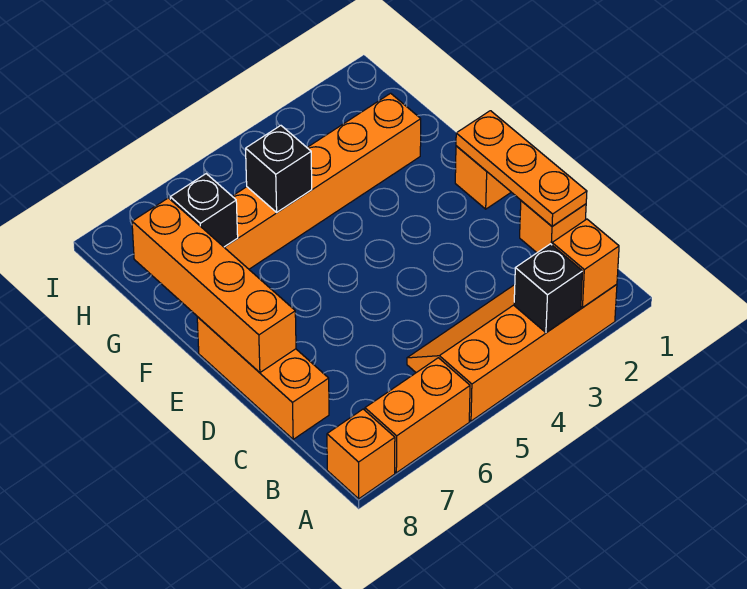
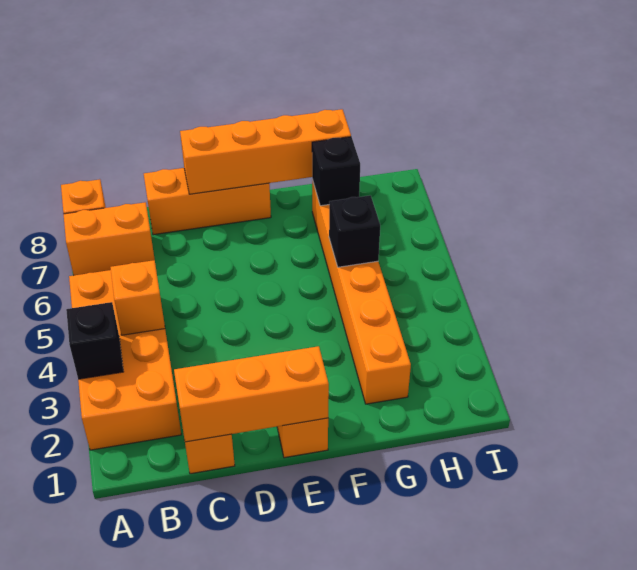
orange slope A2:B5 level 1 top A -> orange brick A2:B5 level 1
orange brick A2 level 2 -> orange brick B4 level 2
orange brick A6:A7 level 1 -> orange brick A7:B7 level 1
orange plate C1:E1 level 2 -> orange brick C1:E1 level 2

